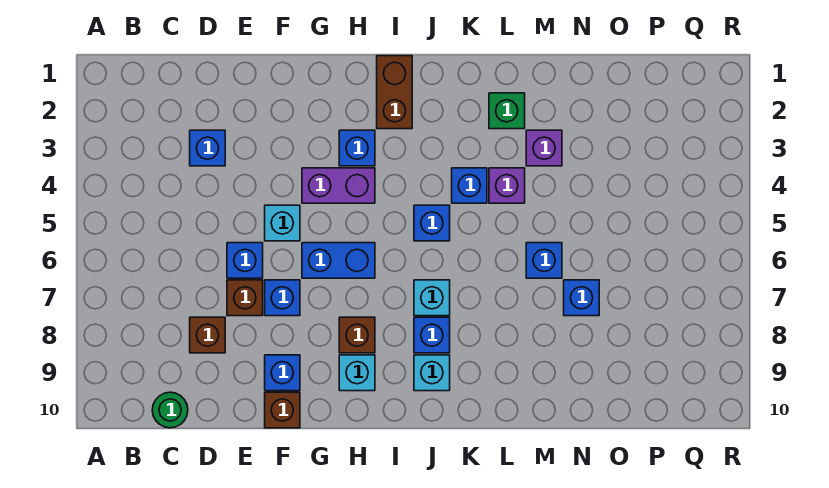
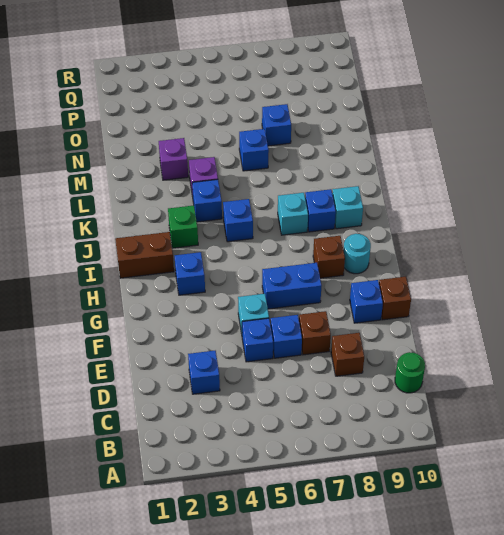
blue brick F7 level 1 -> blue brick E5 level 1
purple brick G4:H4 level 1 -> none
blue brick G6:H6 level 1 -> blue brick G6:G7 level 1
cyan brick H9 level 1 -> cyan round brick H9 level 1
green brick L2 level 1 -> green brick J3 level 1

